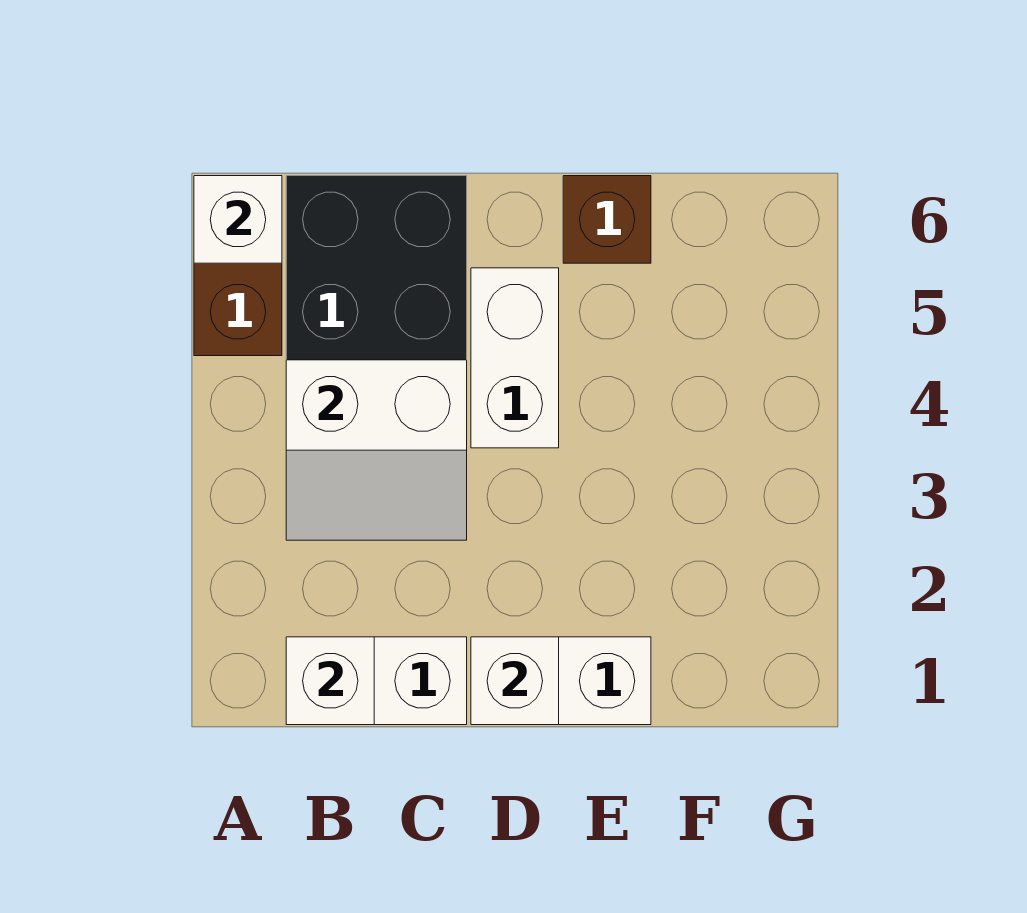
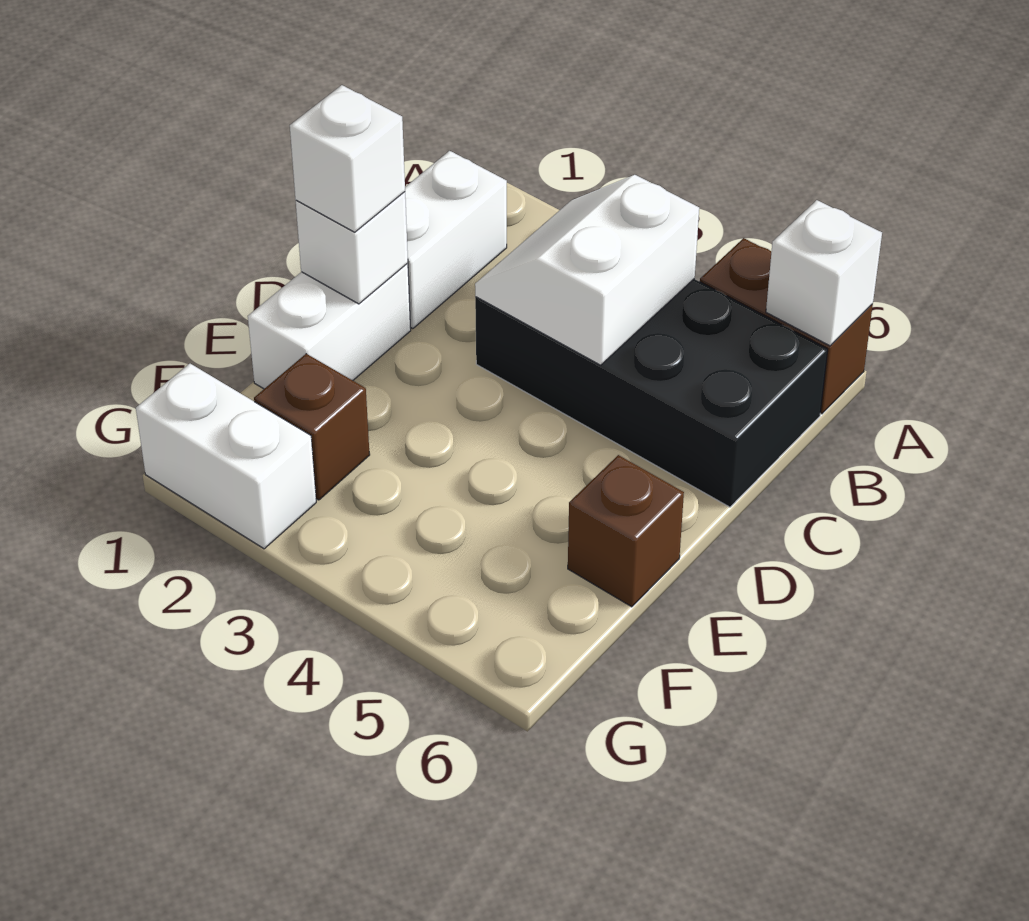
white brick B1 level 2 -> white brick D1 level 3
white brick D4:D5 level 1 -> white brick G1:G2 level 1
none -> brown brick F2 level 1

